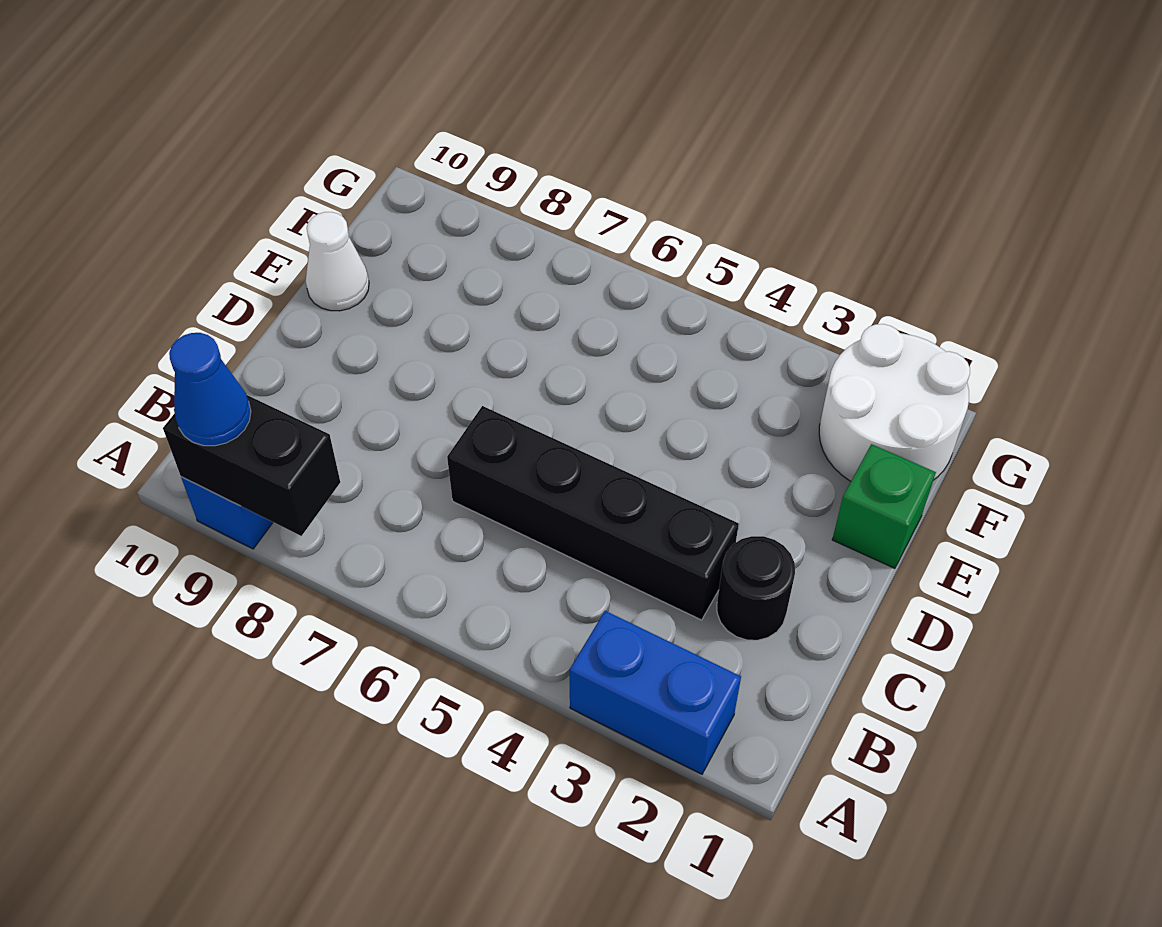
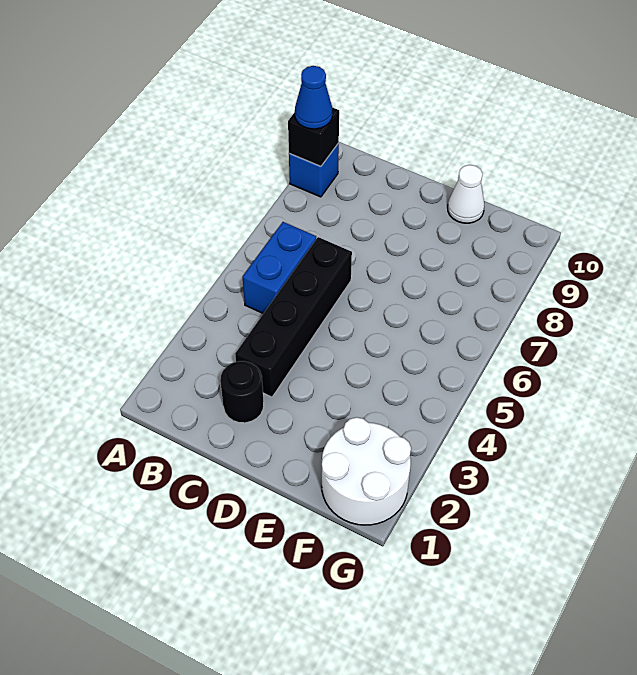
blue brick A2:A3 level 1 -> blue brick B5:B6 level 1
black brick A8:A9 level 2 -> black brick A9 level 2
green brick E1 level 1 -> none

